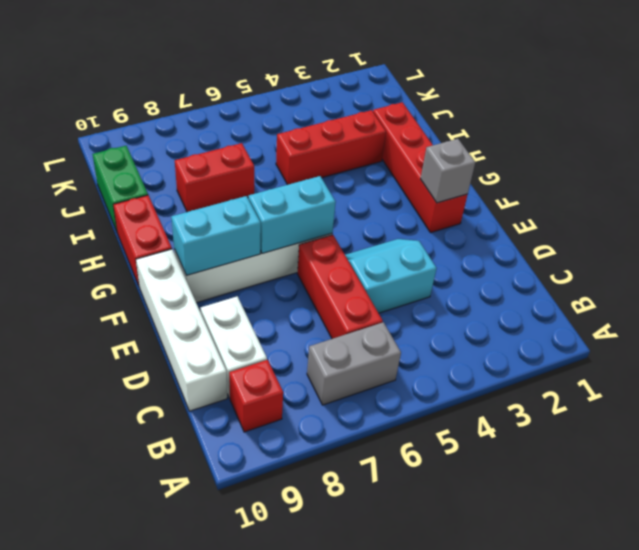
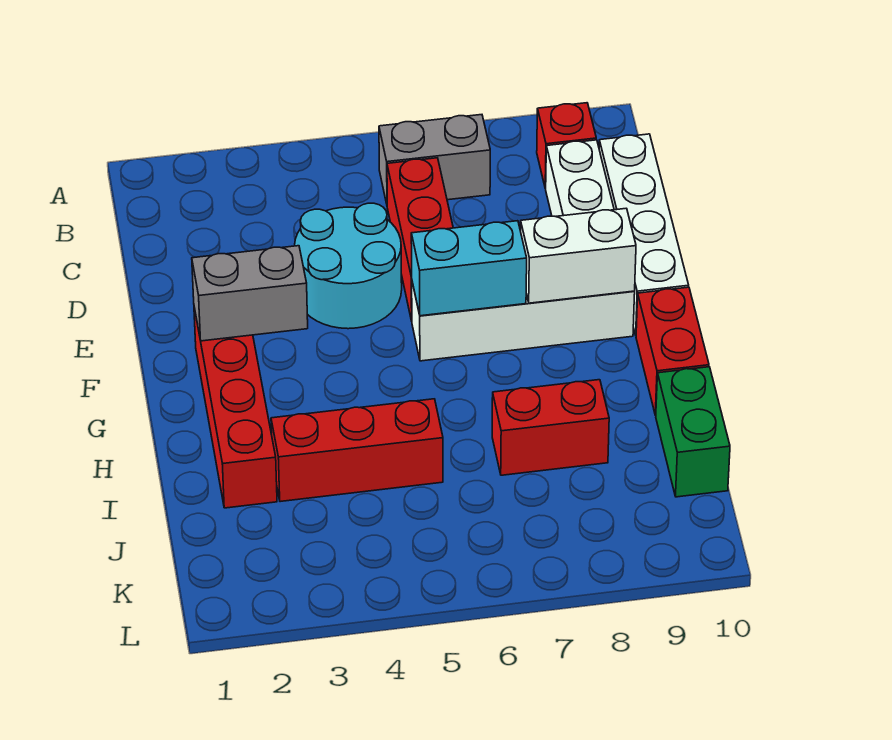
cyan slope D4:E5 level 1 top D -> cyan round brick D4:E5 level 1
grey brick F2 level 2 -> grey brick F2:F3 level 2
cyan brick F8:F9 level 2 -> white brick F8:F9 level 2

